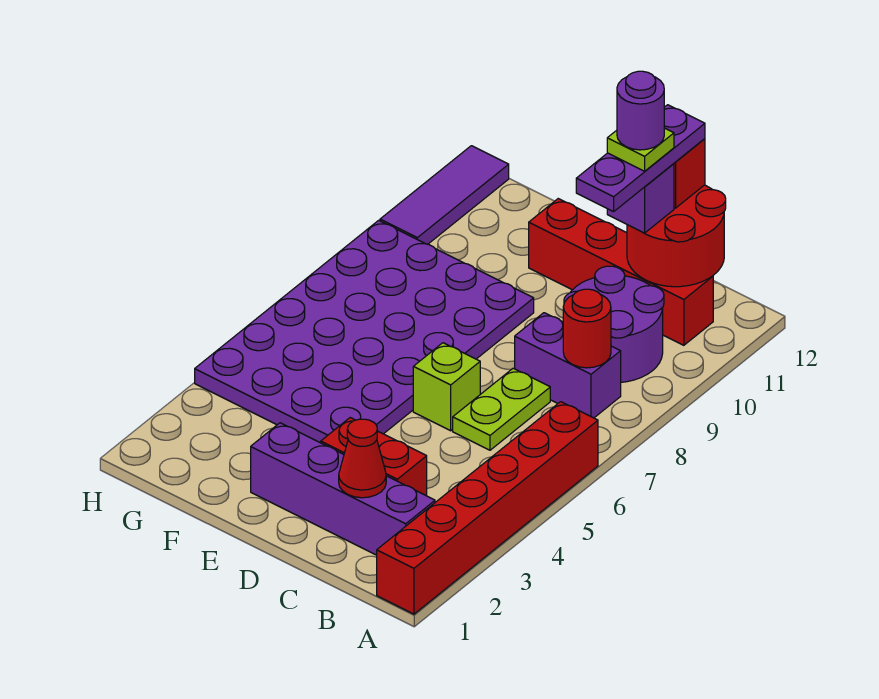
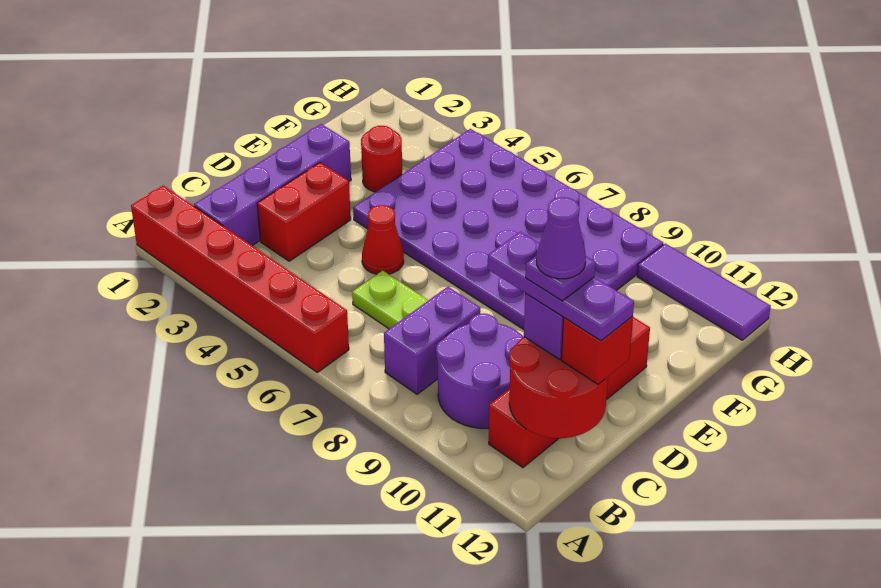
red round brick B8 level 2 -> red round brick F3 level 1
red cone C2 level 2 -> red cone D5 level 1
lime plate C11 level 5 -> purple plate C11 level 5
purple round brick C11 level 6 -> purple cone C11 level 6
lime brick D6 level 1 -> none

